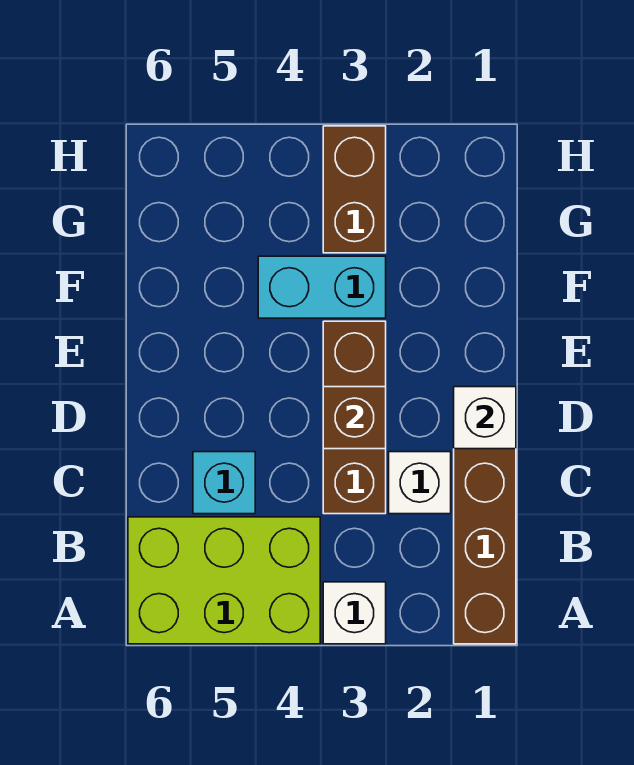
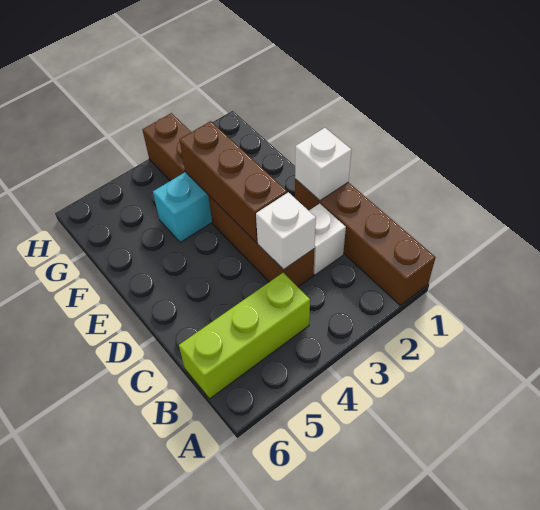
white brick A3 level 1 -> white brick C3 level 2
lime brick A4:B6 level 1 -> lime brick B4:B6 level 1
cyan brick C5 level 1 -> none
brown brick D3 level 2 -> brown brick D3:F3 level 2

